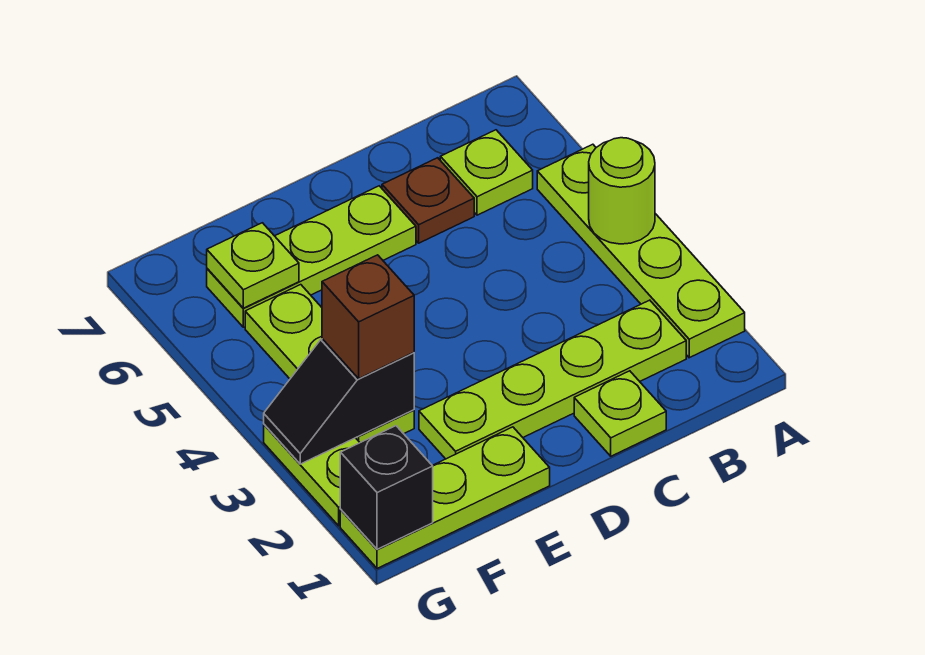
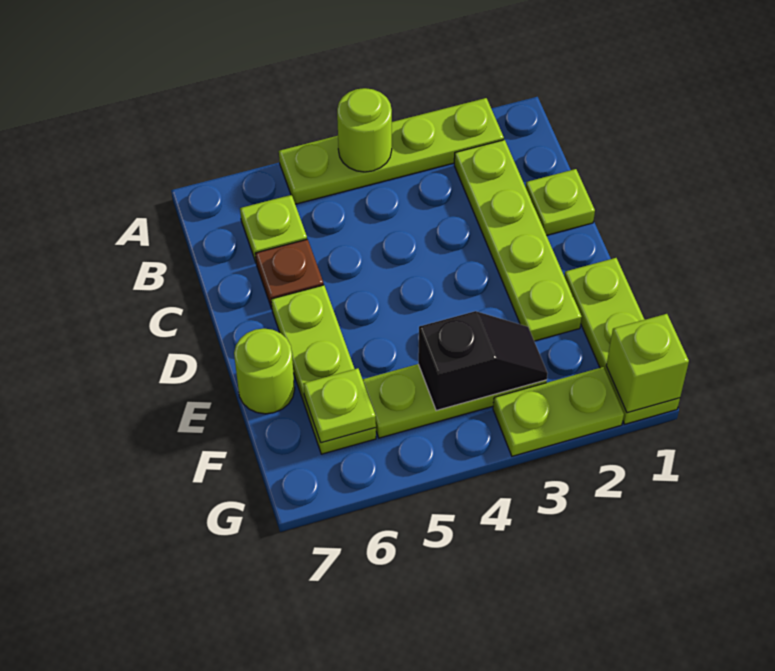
none -> lime round brick E7 level 1
black slope F3:G3 level 2 top F -> black slope F3:F4 level 2 top 4
brown brick F3 level 3 -> none
black brick G1 level 2 -> lime brick G1 level 2

